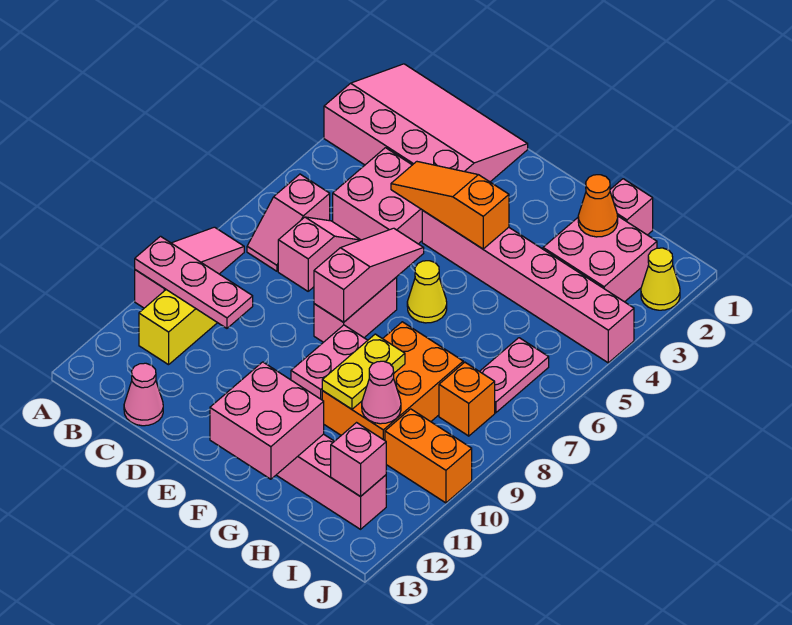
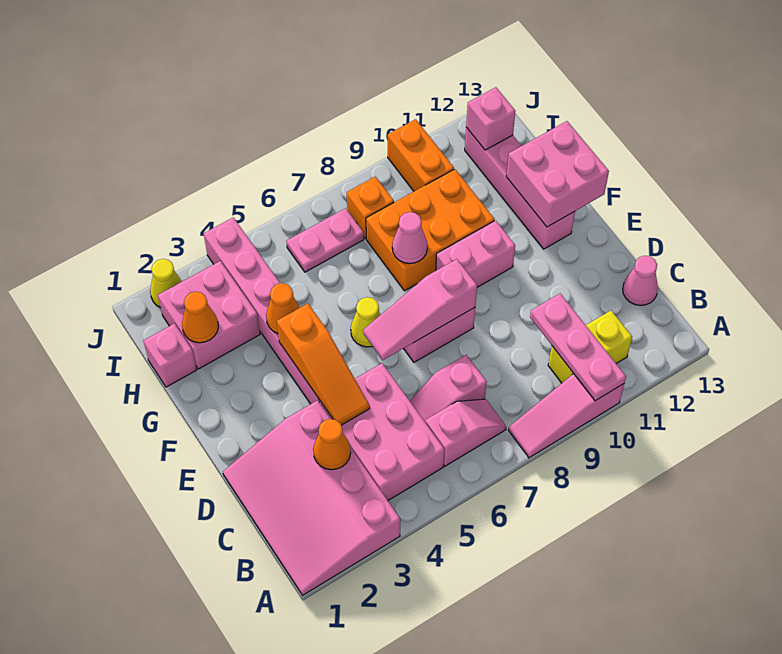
none -> orange cone C3 level 2
pink brick C4:D5 level 1 -> pink brick B4:D5 level 1
none -> orange cone G4 level 2
yellow plate G9:G10 level 2 -> none
pink cone H10 level 2 -> pink cone G8 level 2

